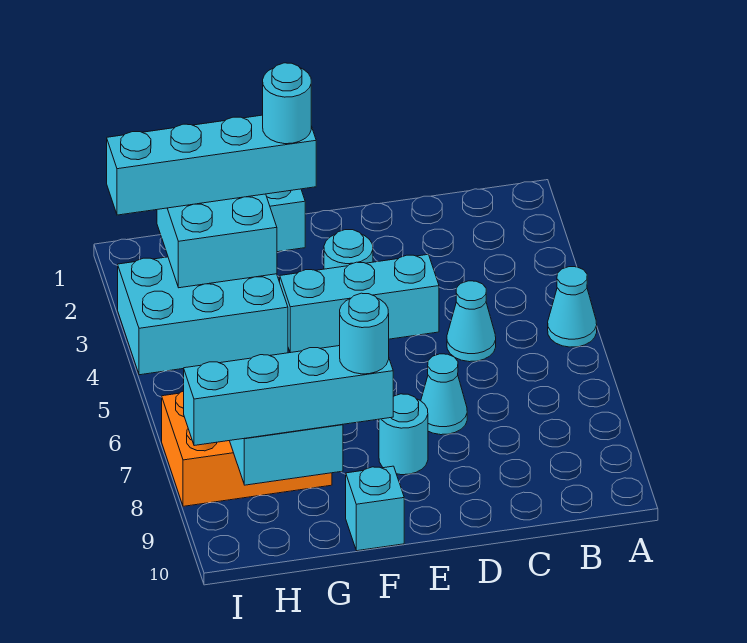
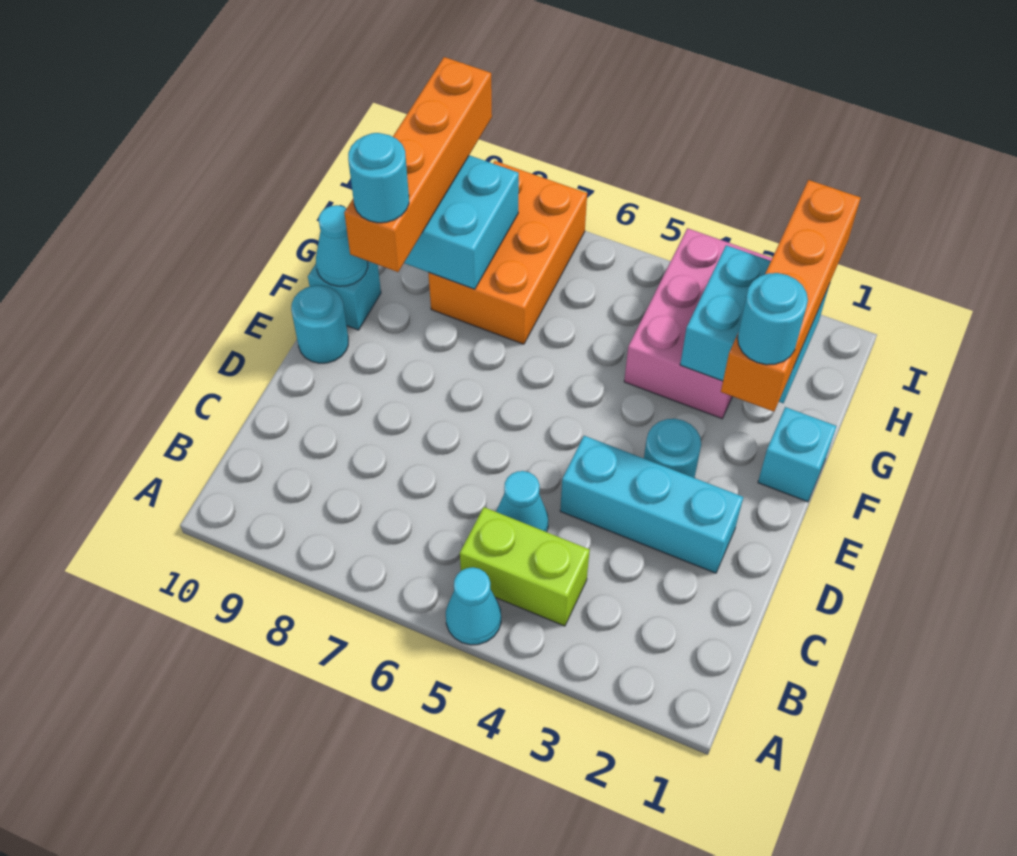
none -> lime brick B4:B5 level 1
cyan brick D4:F4 level 1 -> cyan brick D2:D4 level 1
cyan cone D7 level 1 -> cyan cone F10 level 2
cyan round brick E8 level 1 -> cyan round brick E10 level 1
cyan brick F2:I2 level 3 -> orange brick F2:I2 level 3
cyan brick F9:I9 level 3 -> orange brick F9:I9 level 3
cyan brick G3:I4 level 1 -> pink brick G3:I4 level 1

